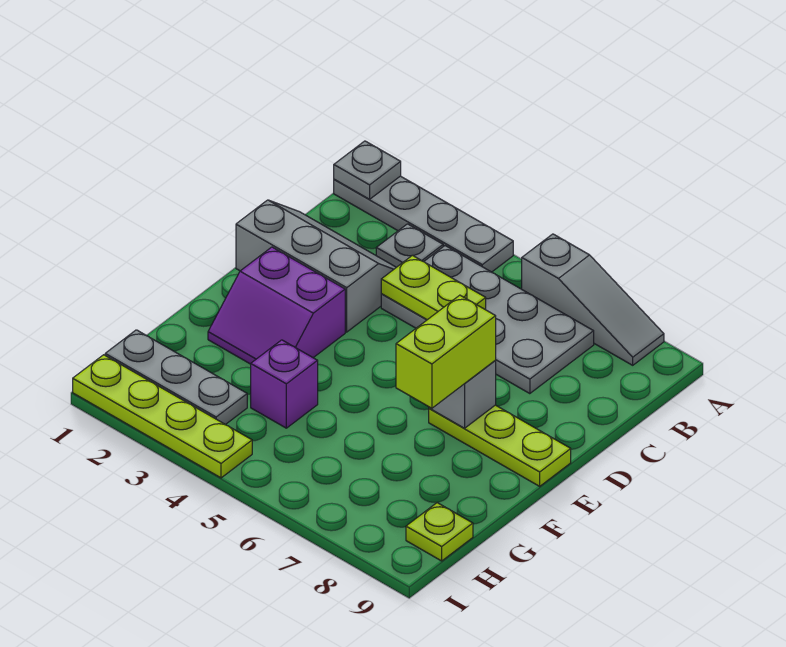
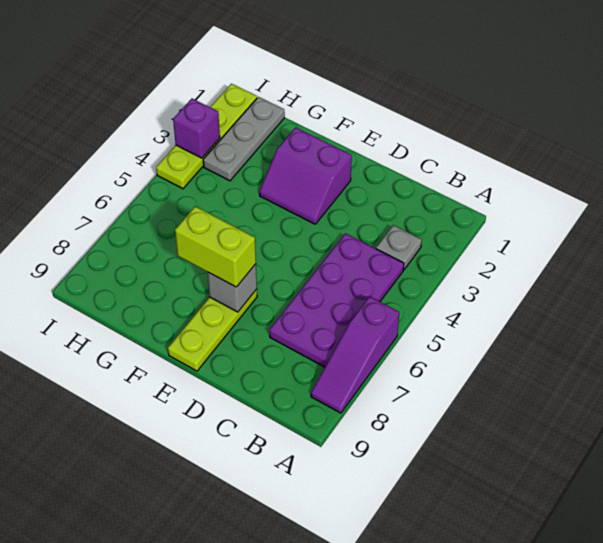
grey plate A1:A4 level 1 -> none
grey plate A1 level 2 -> none
grey slope A6:A8 level 1 top 6 -> purple slope A6:A8 level 1 top 6
grey plate B4:C7 level 1 -> purple plate B4:C7 level 1
grey slope C1:D3 level 1 top D -> none
lime plate C4:C5 level 2 -> none
purple slope E2:F3 level 1 top E -> purple slope E2:F3 level 1 top 2
purple brick G4 level 1 -> purple brick I3 level 2
lime plate H9 level 1 -> none

